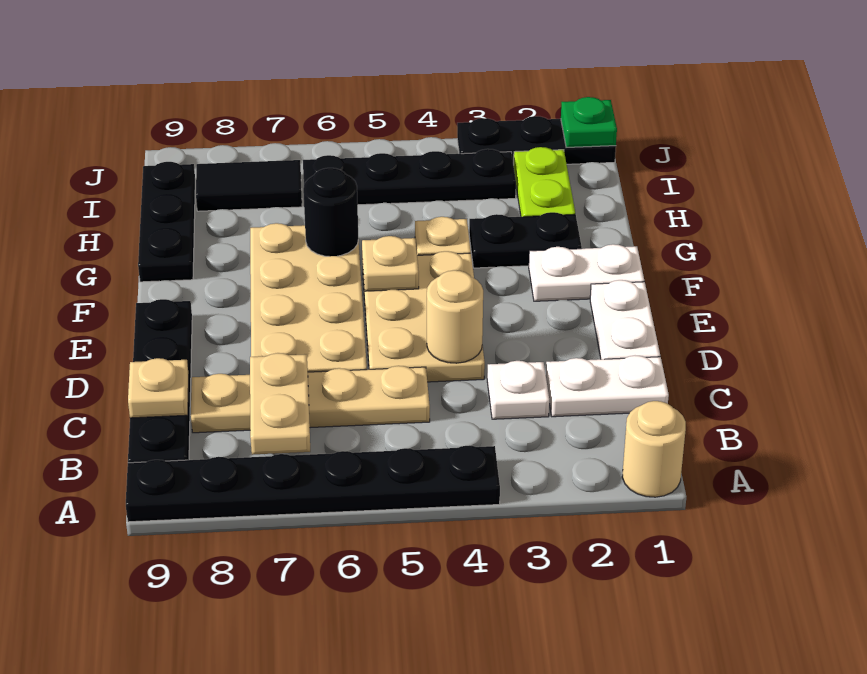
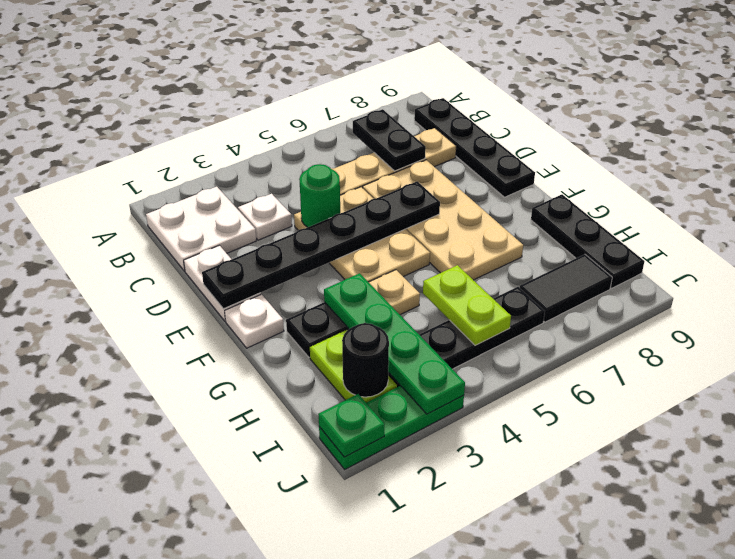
tan round brick A1 level 1 -> none
black plate A4:A9 level 1 -> black plate E1:E6 level 2
tan plate B7:C7 level 2 -> black plate B7:C7 level 2
white plate C1:C2 level 1 -> white plate B1:C2 level 1
tan plate C9 level 2 -> none
tan round brick D4 level 2 -> green round brick D4 level 2
white plate F1:F2 level 1 -> white plate F1 level 1
tan plate F5 level 2 -> none
none -> green plate G3:J3 level 2
black round brick G6 level 2 -> black round brick I2 level 2
none -> lime plate H5:I5 level 2
black plate J1:J3 level 1 -> green plate J1:J3 level 1

